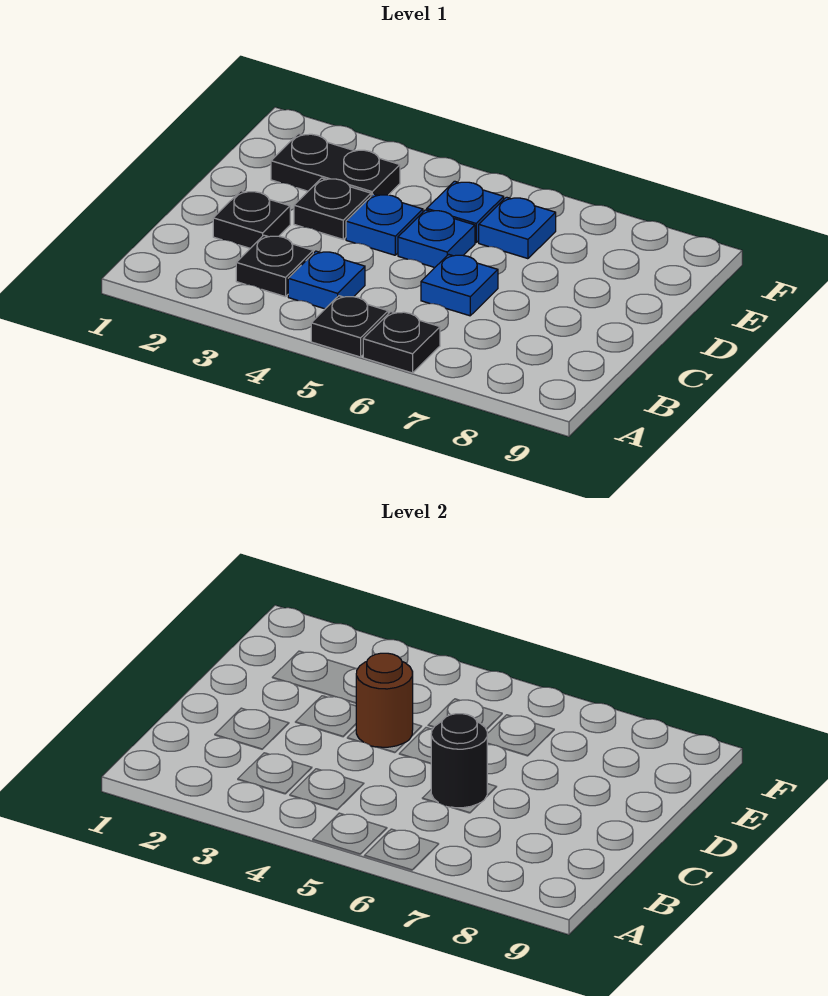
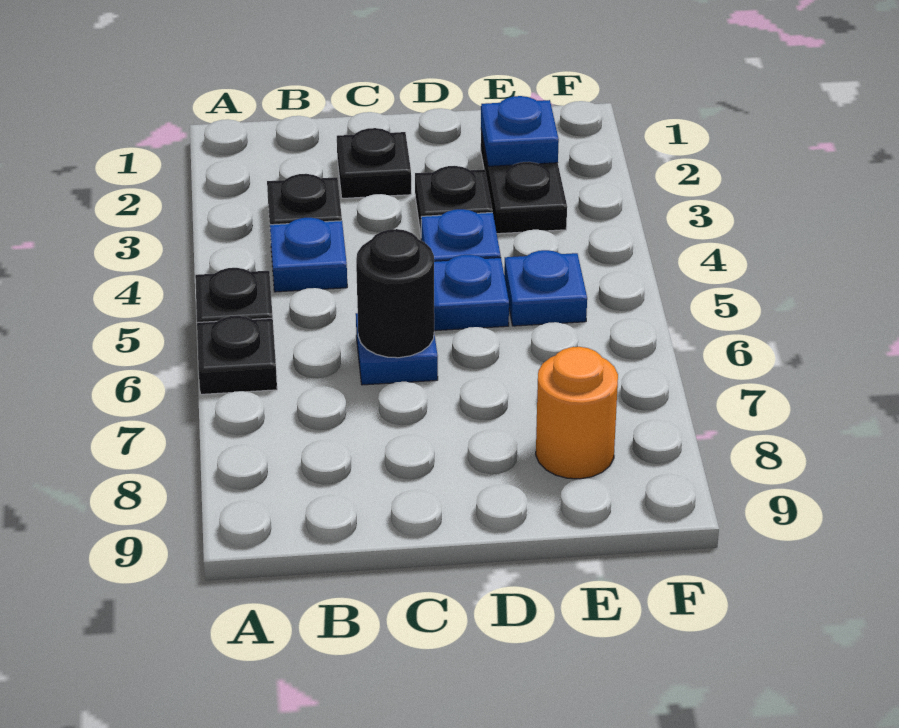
brown round brick D4 level 2 -> none
blue plate E6 level 1 -> blue plate E2 level 2
none -> orange round brick E8 level 1

